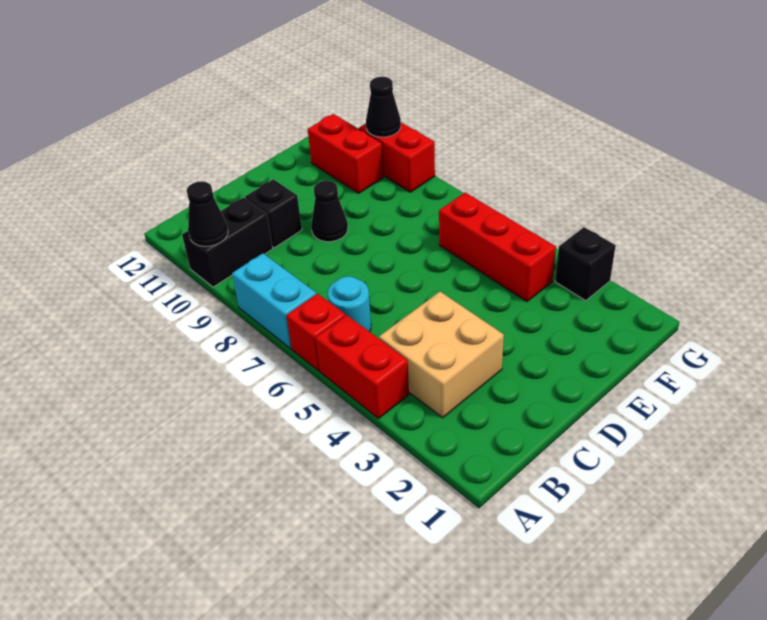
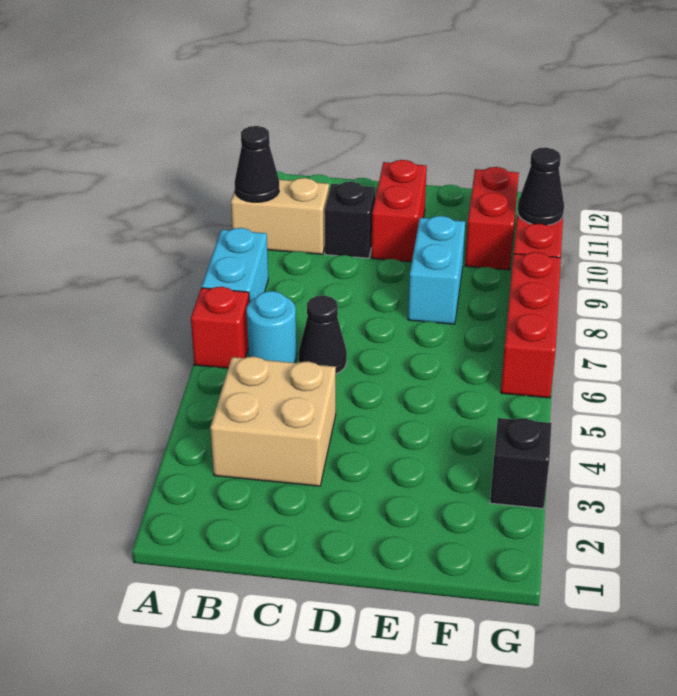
red brick A4:A5 level 1 -> red brick D10:D11 level 1
black brick A10:B10 level 1 -> tan brick A10:B10 level 1
black cone D9 level 1 -> black cone C6 level 1
none -> cyan brick E8:E9 level 1
red brick F4:F6 level 1 -> red brick G6:G8 level 1

